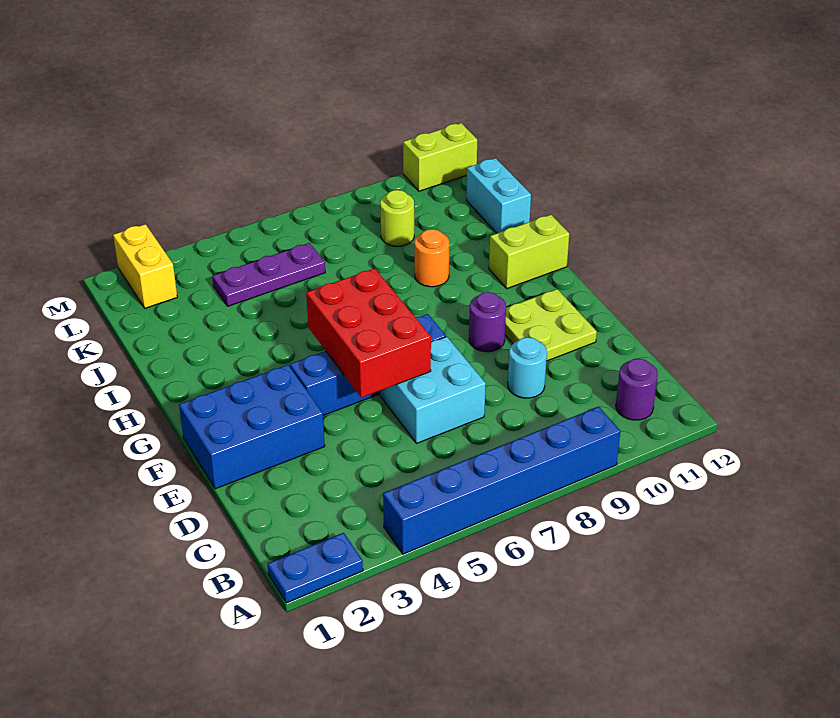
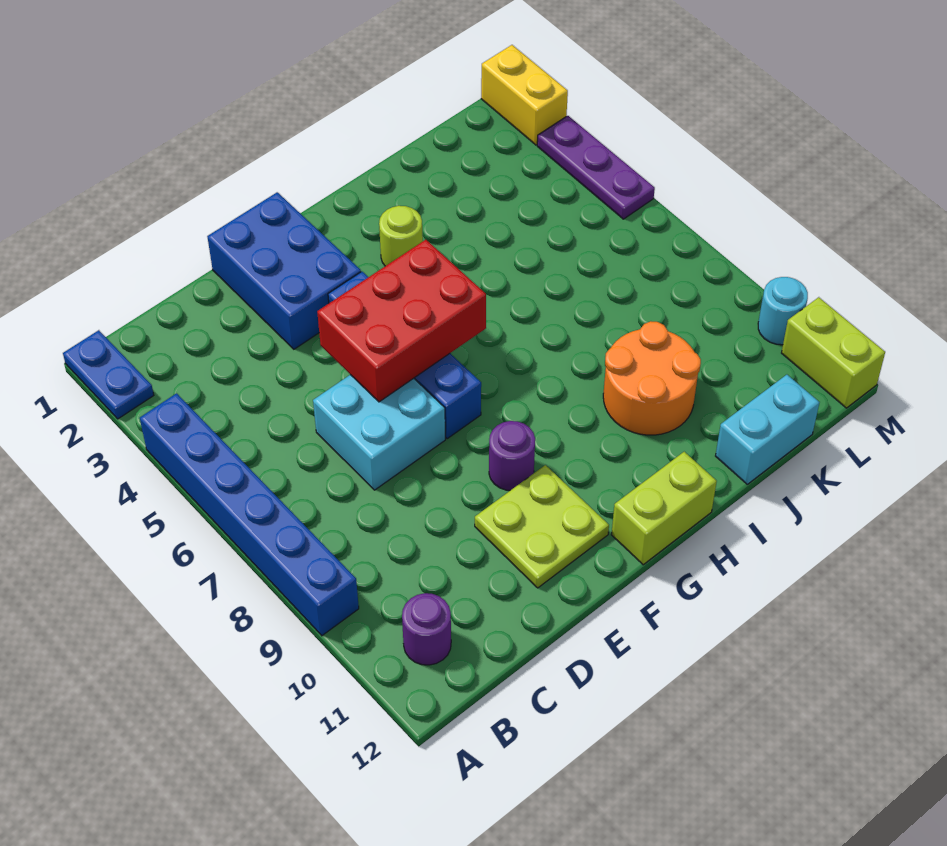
cyan round brick D9 level 1 -> cyan round brick M10 level 1
lime brick H11:H12 level 1 -> lime brick G12:H12 level 1
orange round brick I9 level 1 -> orange round brick I9:J10 level 1
purple plate K4:K6 level 1 -> purple plate M3:M5 level 1
lime round brick K9 level 1 -> lime round brick H3 level 1
yellow brick L2:M2 level 1 -> yellow brick M1:M2 level 1

